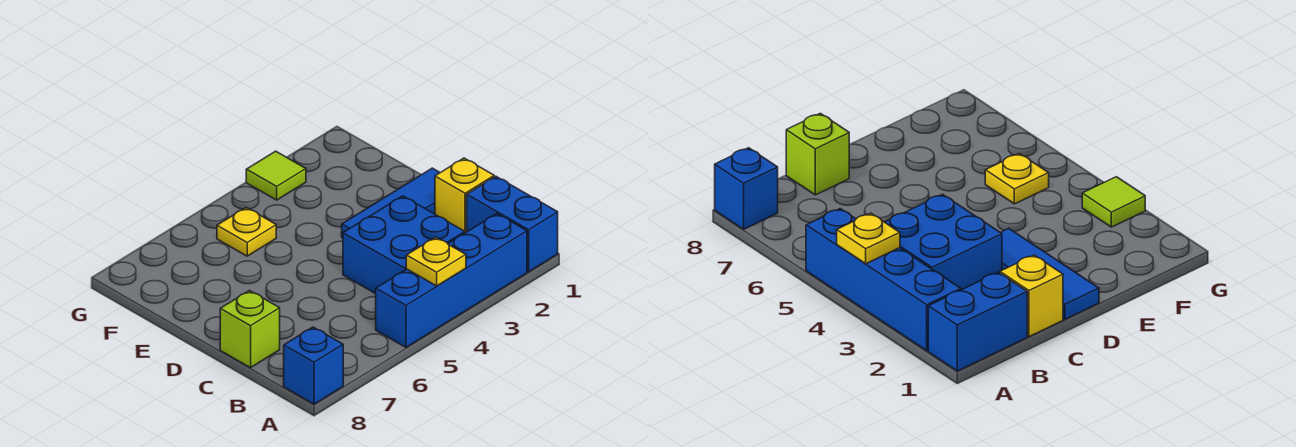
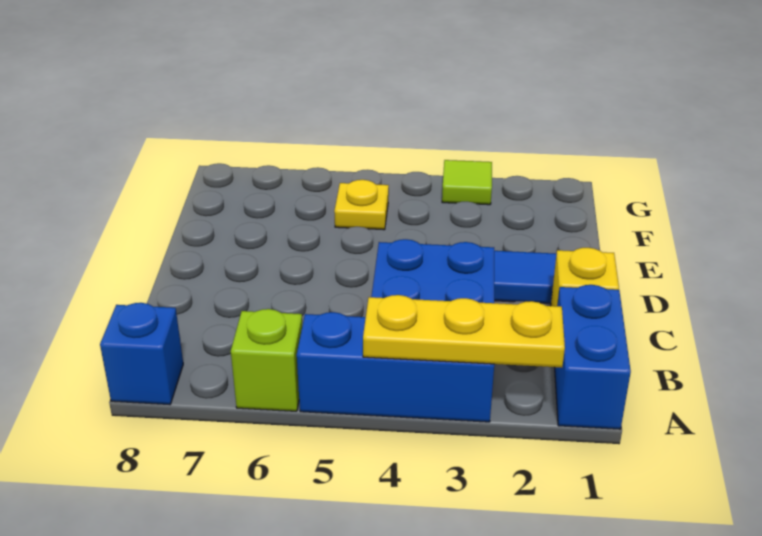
blue brick A2:A5 level 1 -> blue brick A3:A5 level 1
yellow plate A4 level 2 -> yellow plate A2:A4 level 2
lime brick C8 level 1 -> lime brick A6 level 1

